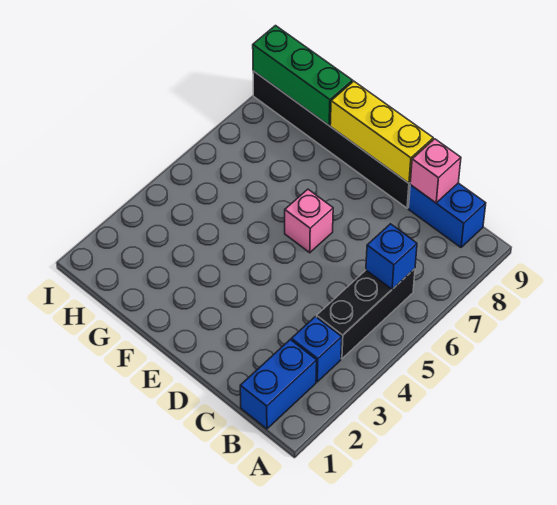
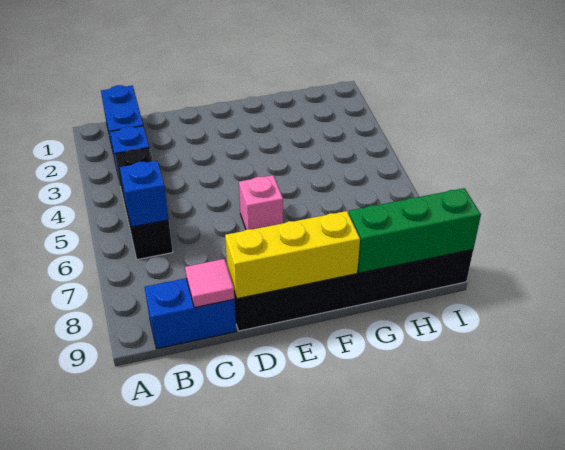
pink brick C9 level 2 -> pink tile C9 level 2

